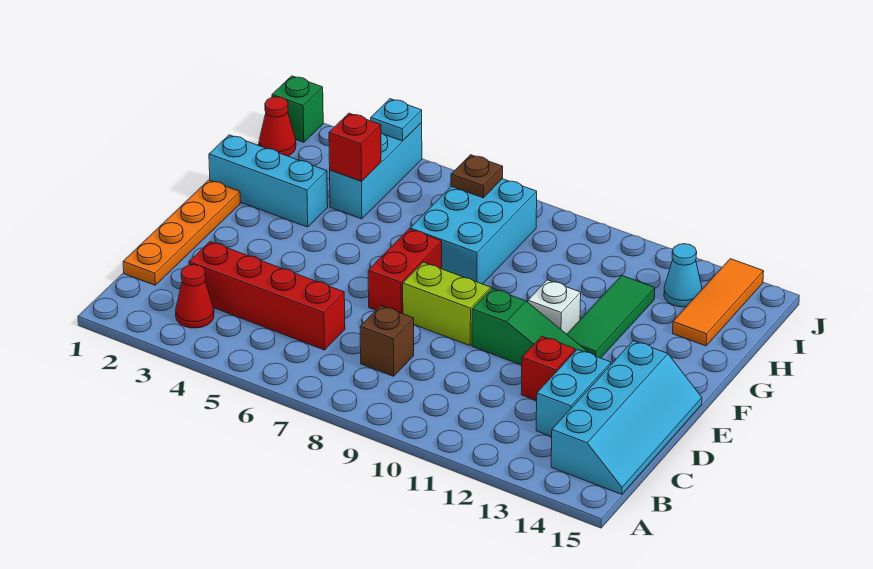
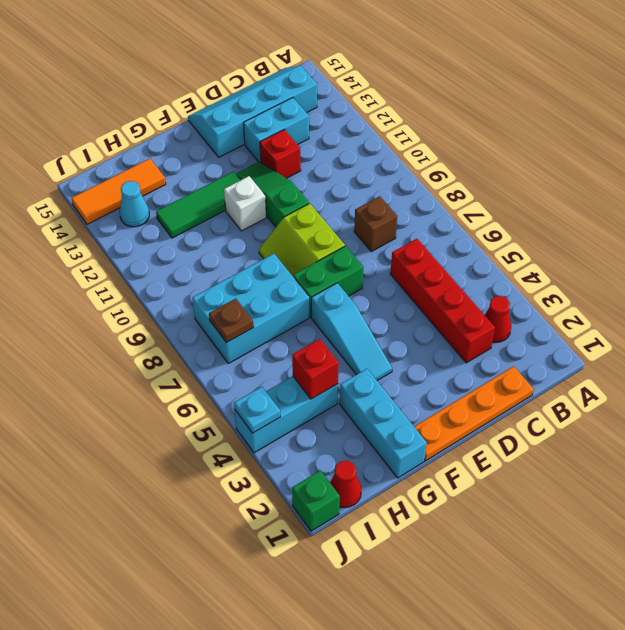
red brick E7:F7 level 1 -> green brick E7:F7 level 1
none -> cyan slope F4:F6 level 1 top 6

